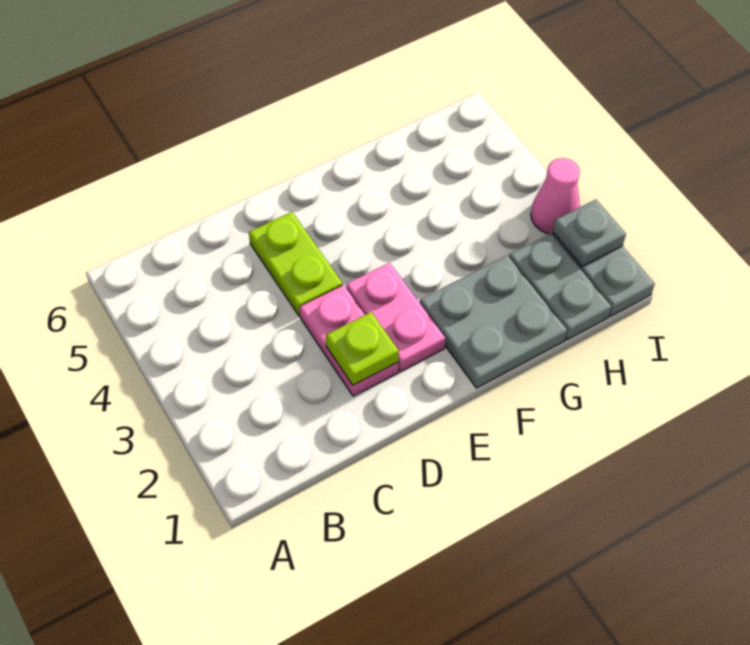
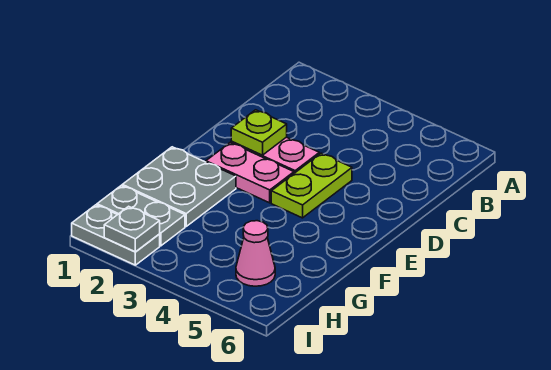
lime plate D4:D5 level 1 -> lime plate D4:E4 level 1
pink cone I3 level 1 -> pink cone H5 level 1

